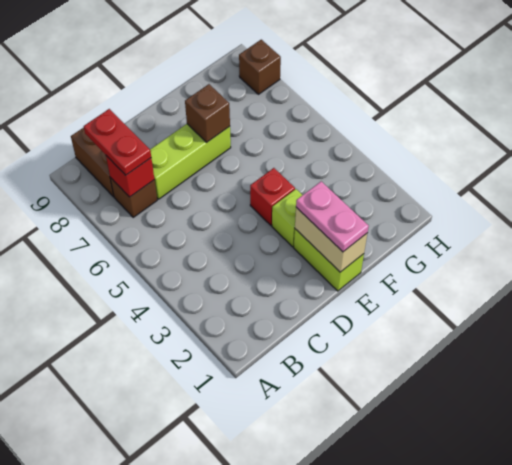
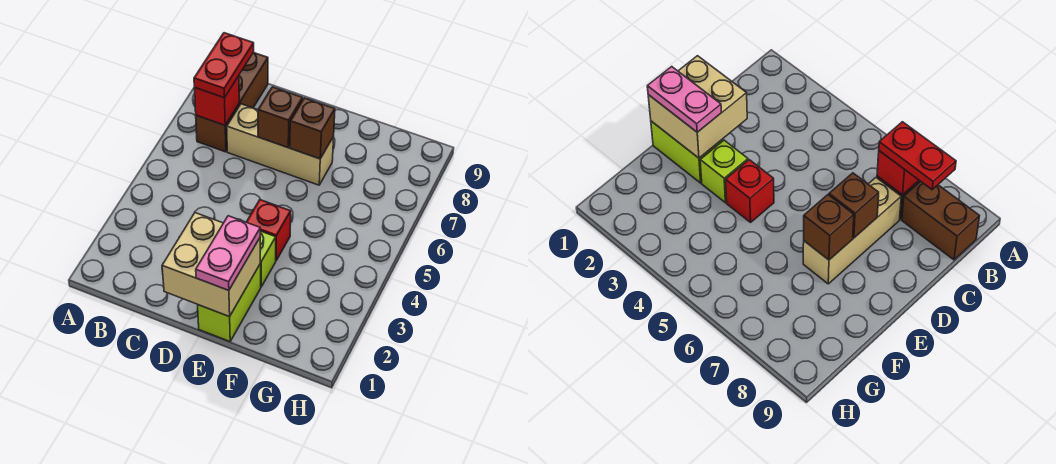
lime brick C7:E7 level 1 -> tan brick C7:E7 level 1
tan brick E1:E2 level 2 -> tan brick D1:E2 level 2
brown brick H8 level 1 -> brown brick D7 level 2

